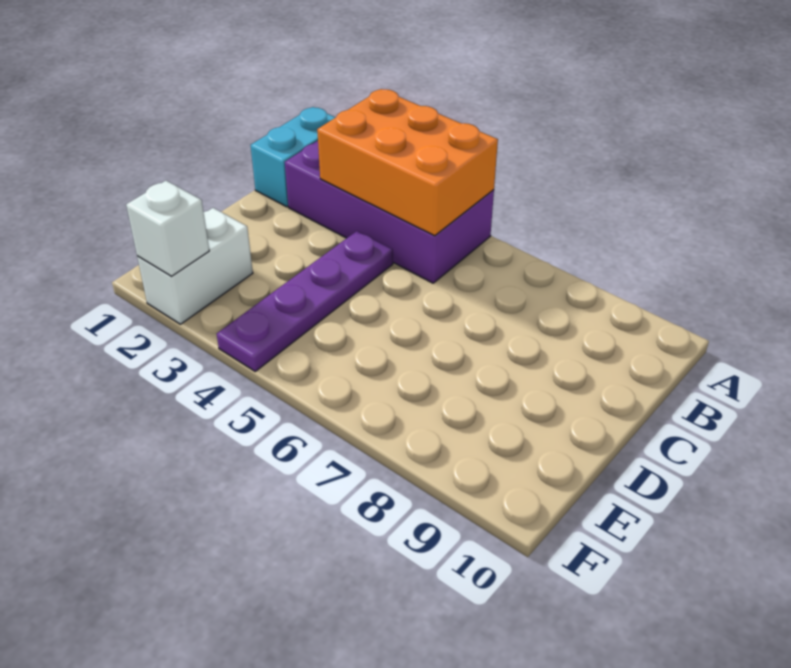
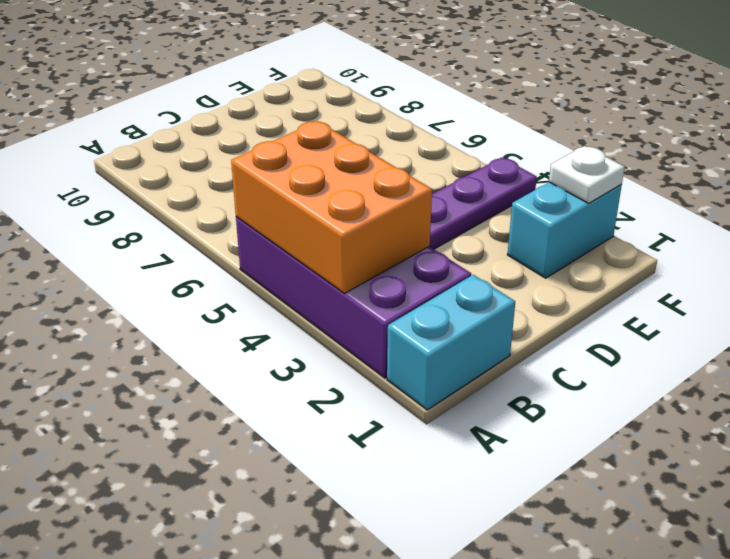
white brick E2:F2 level 1 -> cyan brick E2:F2 level 1
white brick F2 level 2 -> white plate F2 level 2

